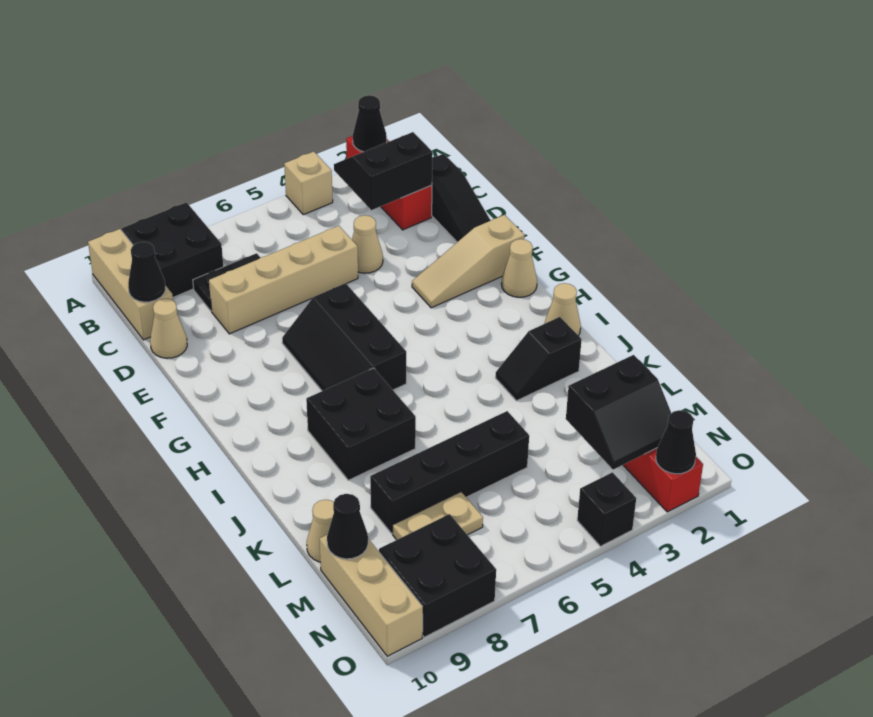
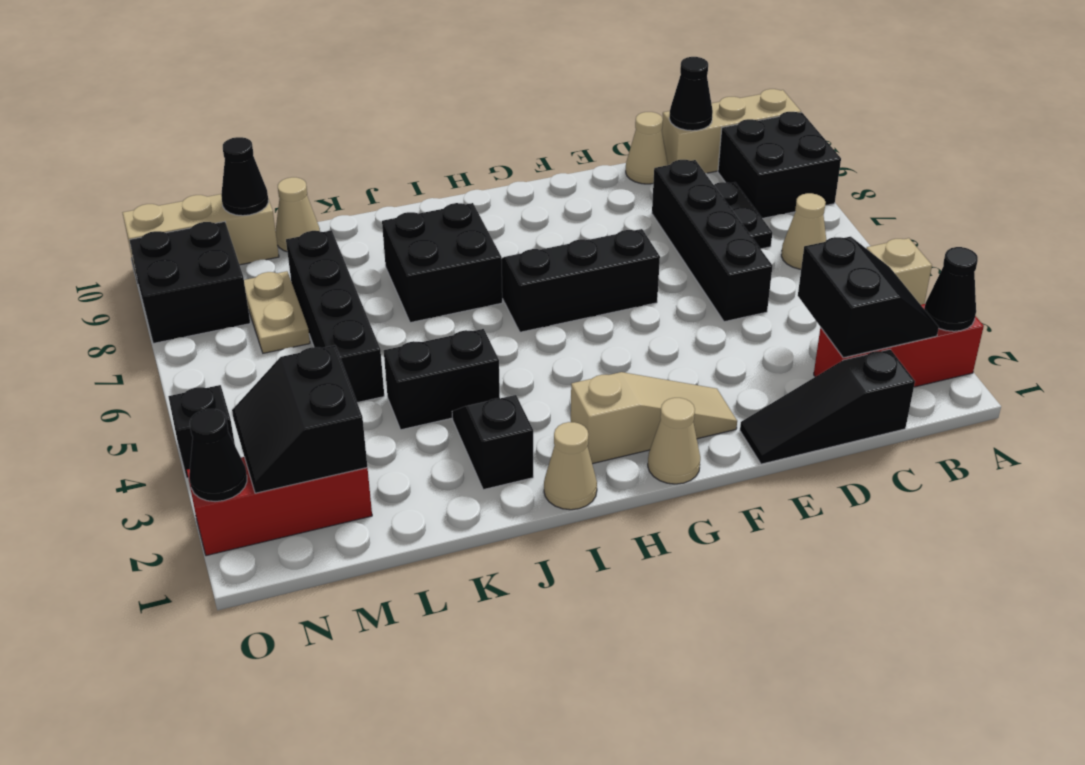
tan cone D4 level 1 -> tan cone B6 level 1
tan brick D5:D8 level 1 -> black brick D5:D8 level 1
tan slope F1:F3 level 1 top 1 -> tan slope F2:H2 level 1 top H
none -> black brick J4:K4 level 1

